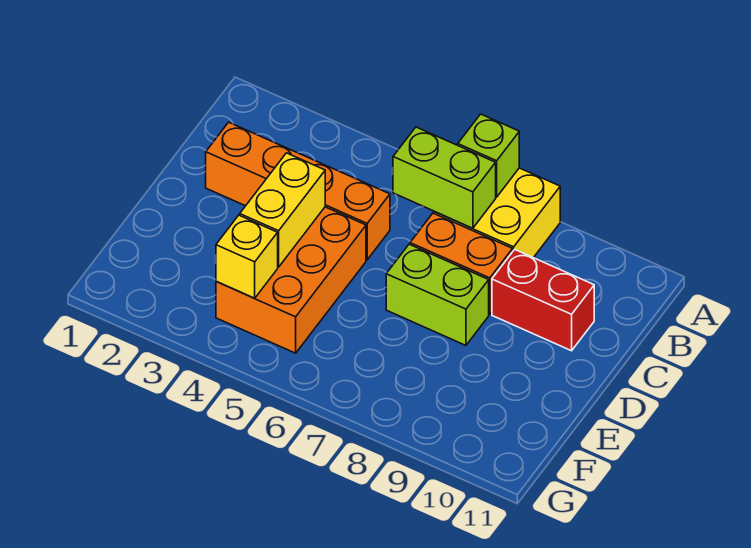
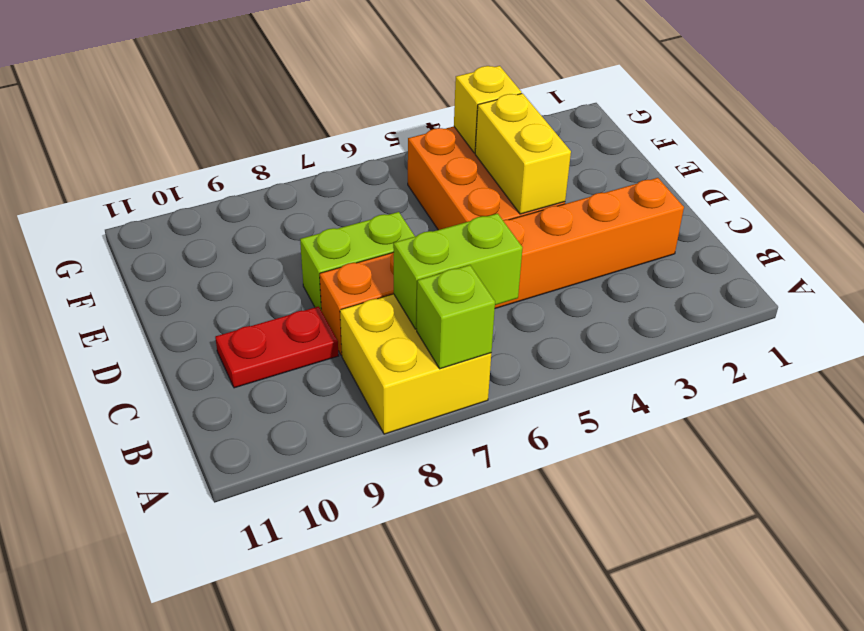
red brick C9:C10 level 1 -> red plate C9:C10 level 1

